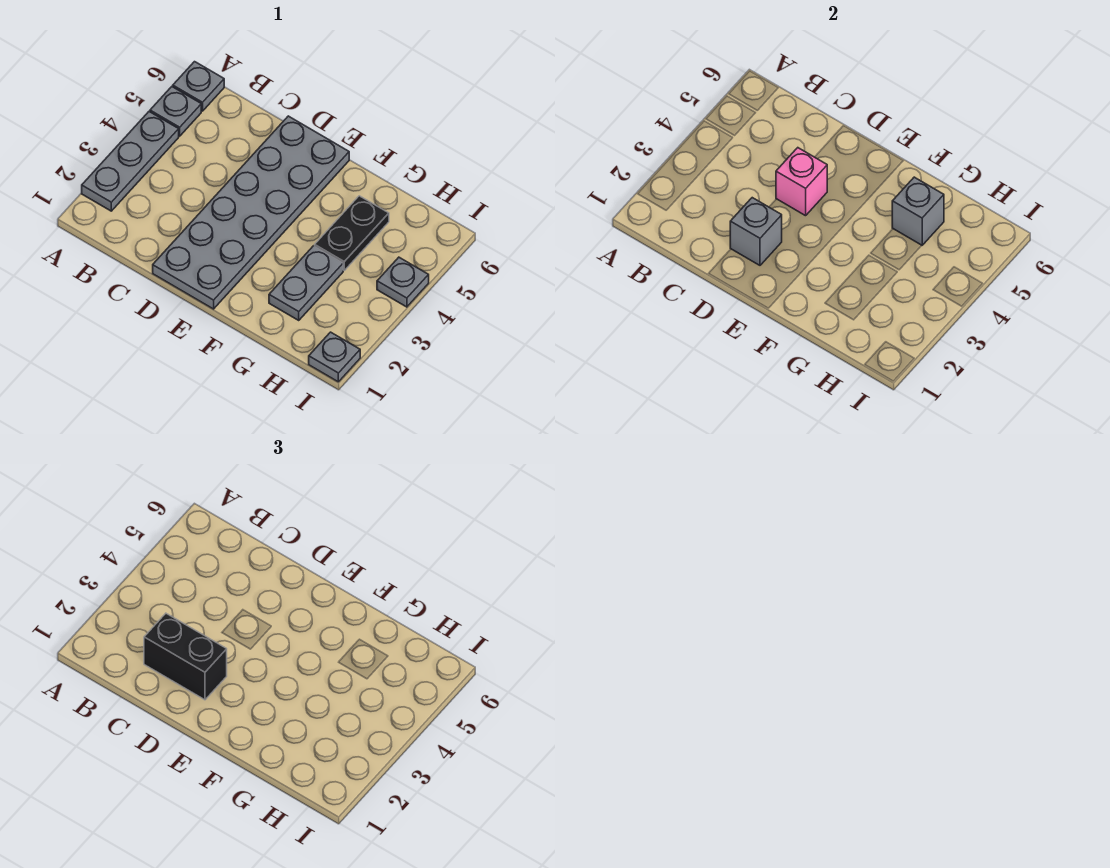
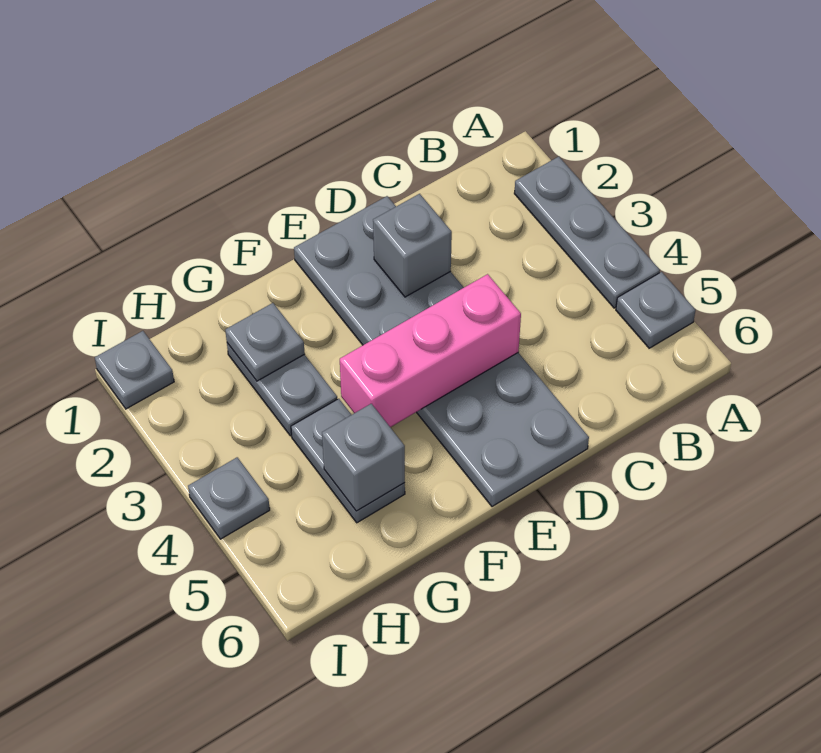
grey plate A6 level 1 -> grey plate G2 level 2
black brick C2:D2 level 3 -> none
pink brick D4 level 2 -> pink brick D4:F4 level 2
black plate G4:G5 level 1 -> grey plate G4:G5 level 1

